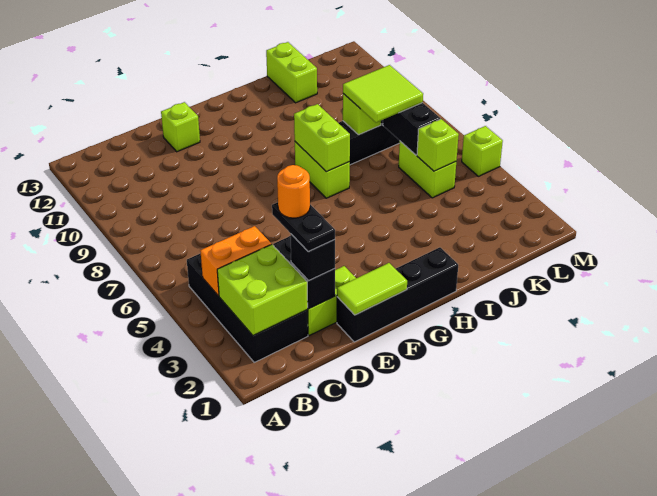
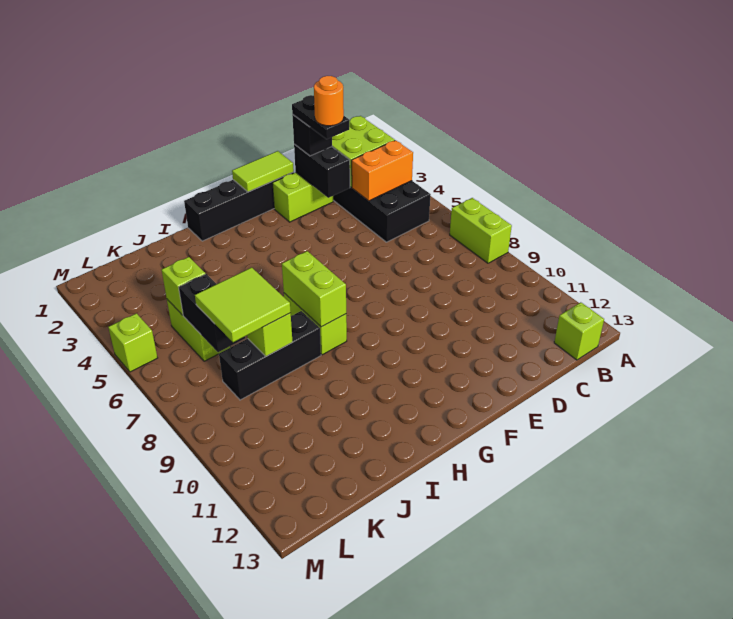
lime brick E12 level 1 -> lime brick B13 level 1
lime brick J12:J13 level 1 -> lime brick A7:A8 level 1

